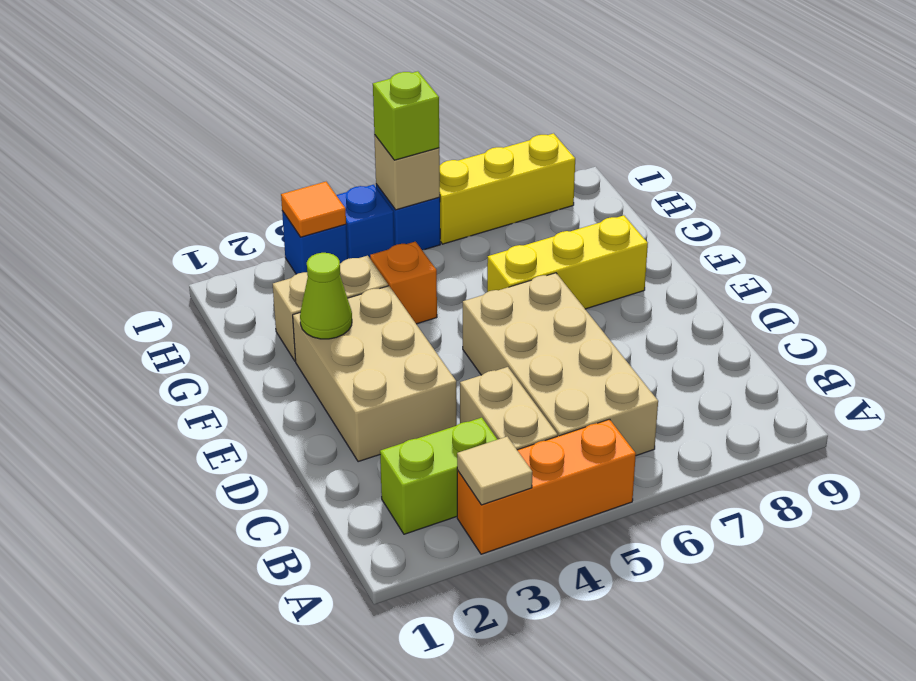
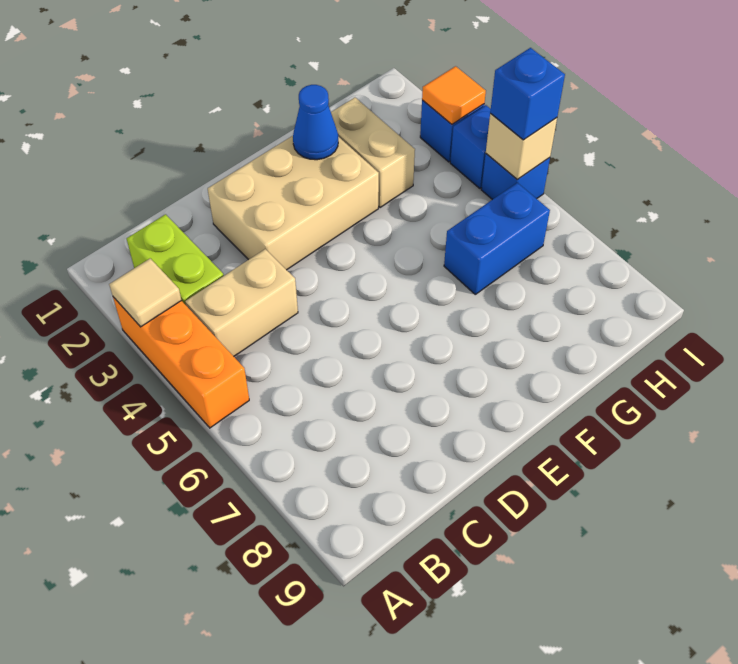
tan brick B5:E6 level 1 -> none
lime cone F2 level 2 -> blue cone F2 level 2
yellow brick F6:F8 level 1 -> none
orange brick G4 level 1 -> none
none -> blue brick G6:H6 level 1
lime brick I5 level 3 -> blue brick I5 level 3
yellow brick I6:I8 level 1 -> none

